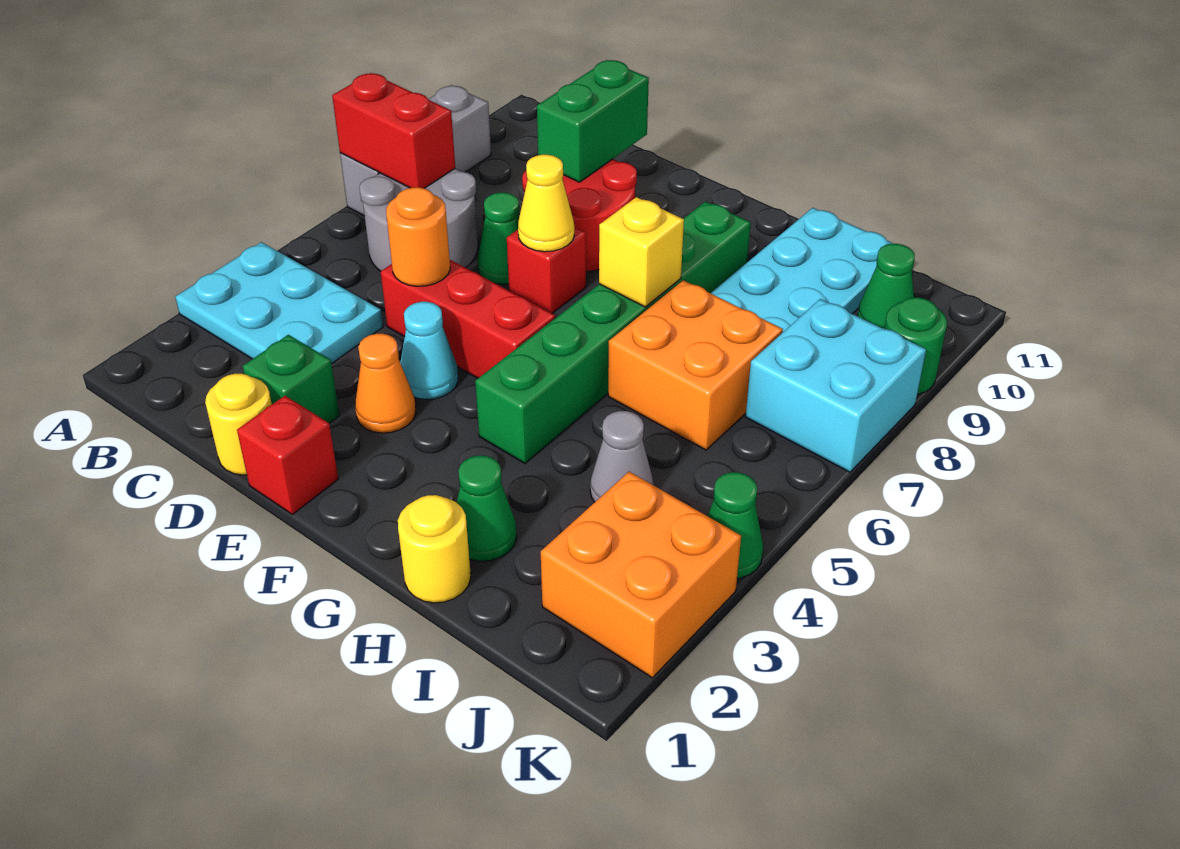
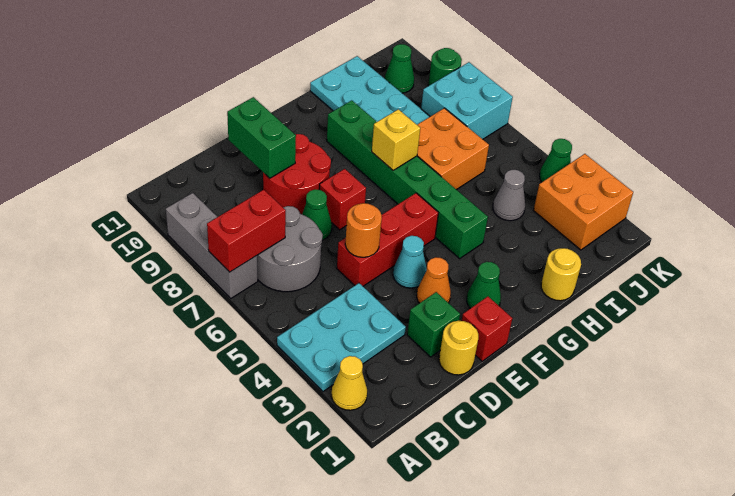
yellow cone E7 level 2 -> yellow cone A2 level 1
green cone H2 level 1 -> green cone F2 level 1

